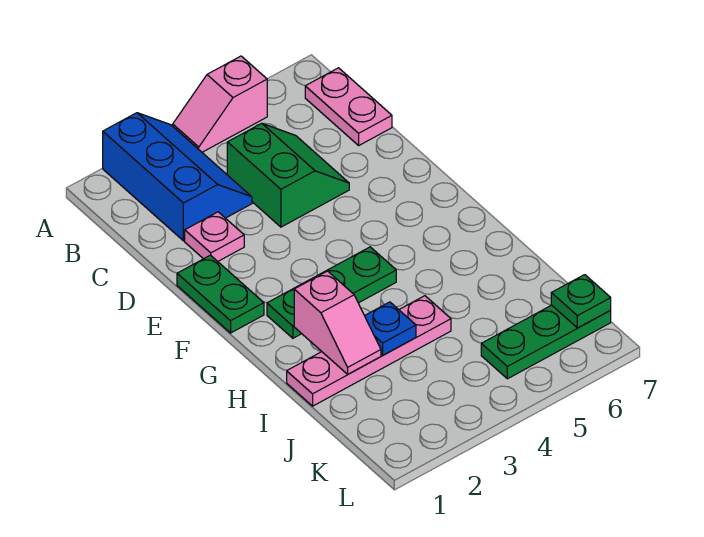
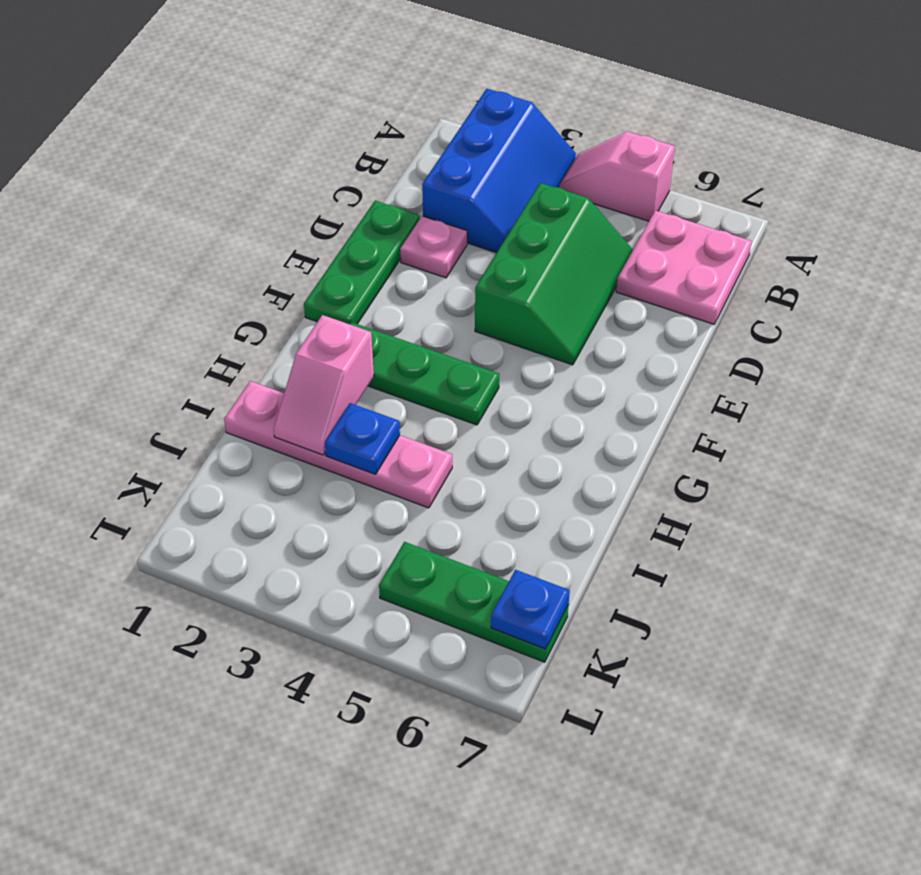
pink plate B7:C7 level 1 -> pink plate B6:C7 level 1
green slope C4:D5 level 1 top 4 -> green slope C4:E5 level 1 top 4
green plate E1:F1 level 1 -> green plate D1:F1 level 1
green plate K7 level 2 -> blue plate K7 level 2

